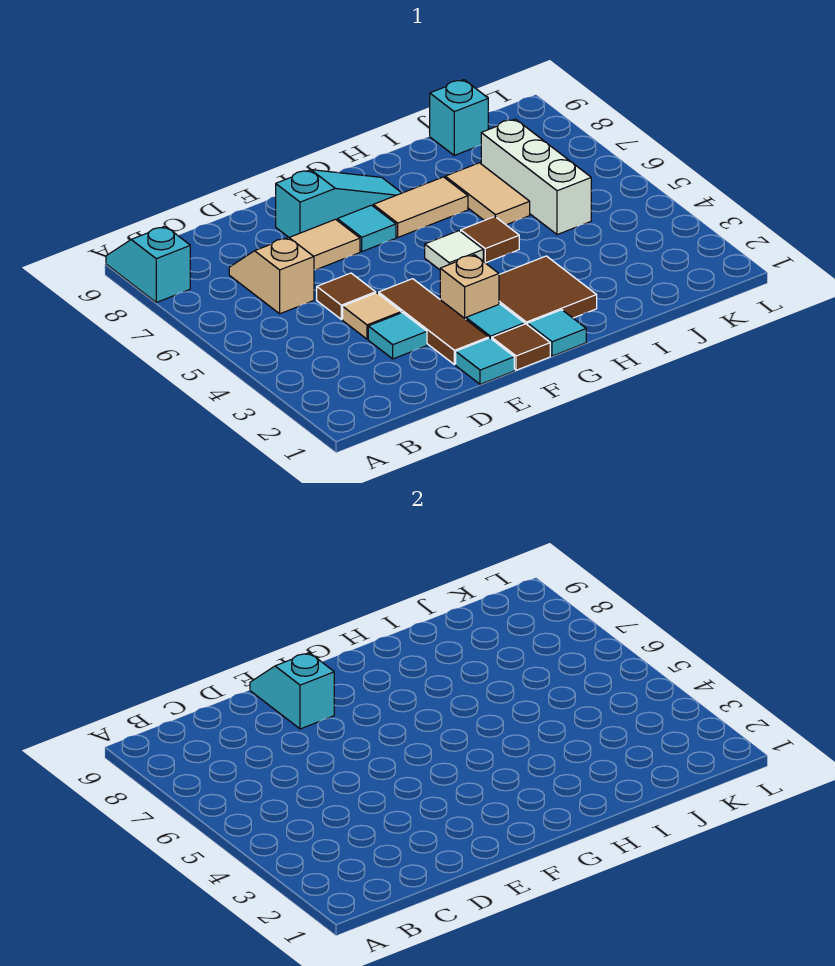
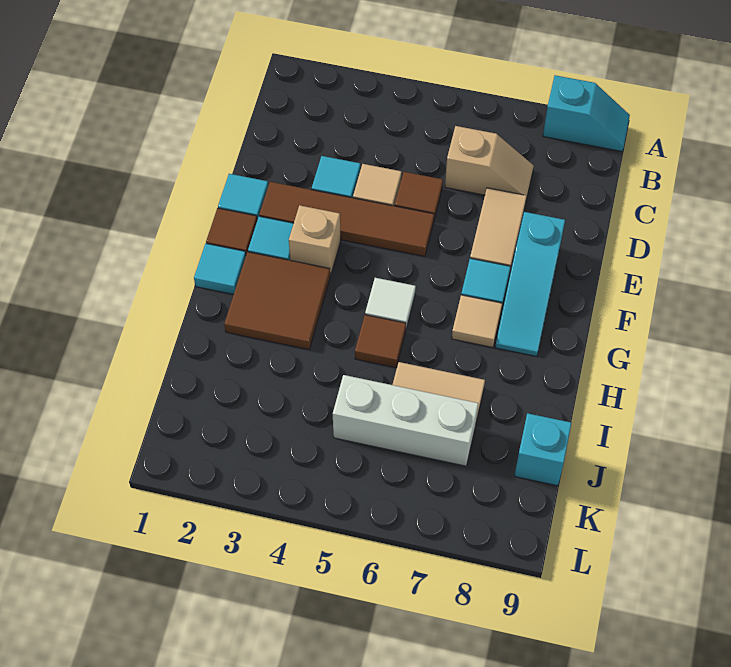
brown tile E2:E4 level 1 -> brown tile E2:E5 level 1
cyan slope E8:E9 level 2 top 8 -> none
tan tile G7:H7 level 1 -> tan tile G7 level 1

